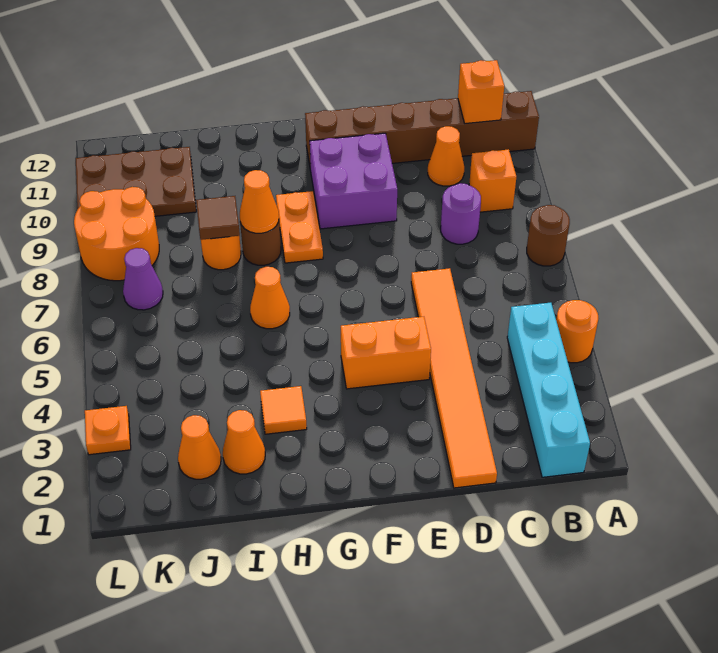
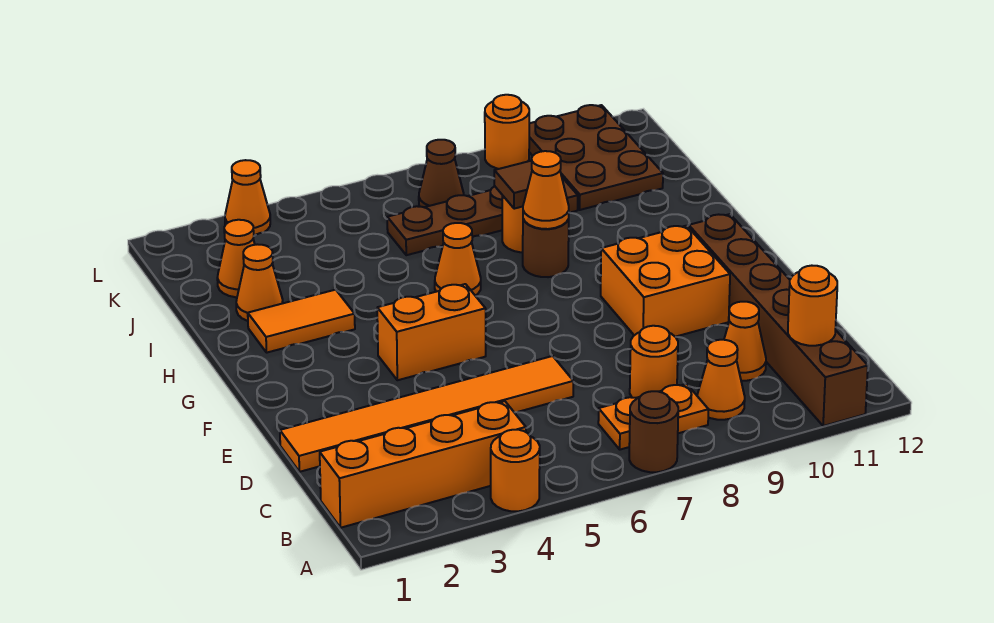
cyan brick B1:B4 level 1 -> orange brick B1:B4 level 1
orange brick B9 level 1 -> orange cone B9 level 1
orange brick B11 level 2 -> orange round brick B11 level 2
purple round brick C8 level 1 -> orange round brick C8 level 1
orange brick E4:F4 level 1 -> orange brick F4:F5 level 1
purple brick E9:F10 level 1 -> orange brick E9:F10 level 1
orange plate G8:G9 level 1 -> orange plate B7:B8 level 1
orange tile H3 level 1 -> orange tile H2:H3 level 1
none -> brown plate J6:J9 level 1
purple cone K7 level 1 -> brown cone K7 level 1
orange round brick K8:L9 level 1 -> orange round brick L9 level 1
orange plate L3 level 1 -> orange cone L3 level 1

